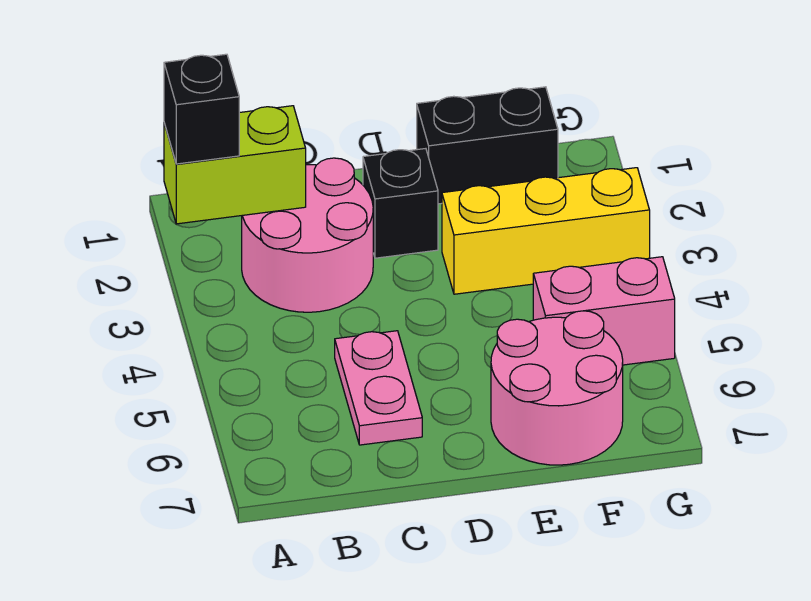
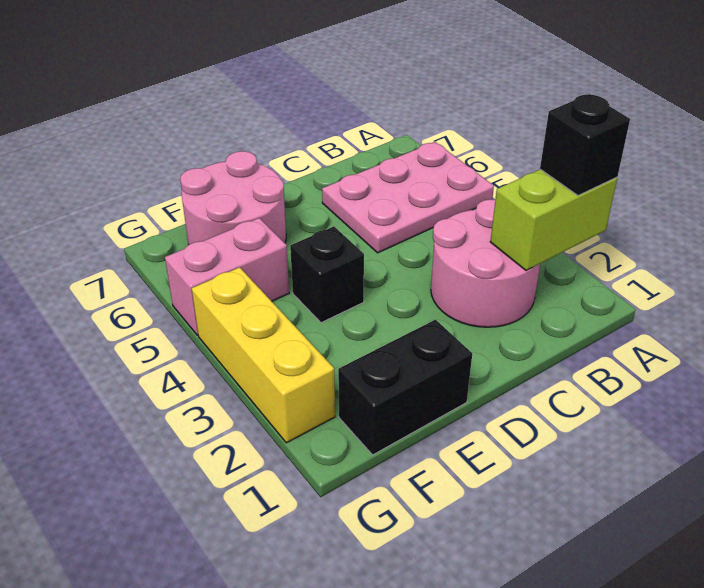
pink plate C5:C6 level 1 -> pink plate A5:C6 level 1
black brick D2 level 1 -> black brick E4 level 1
yellow brick E3:G3 level 1 -> yellow brick G2:G4 level 1

